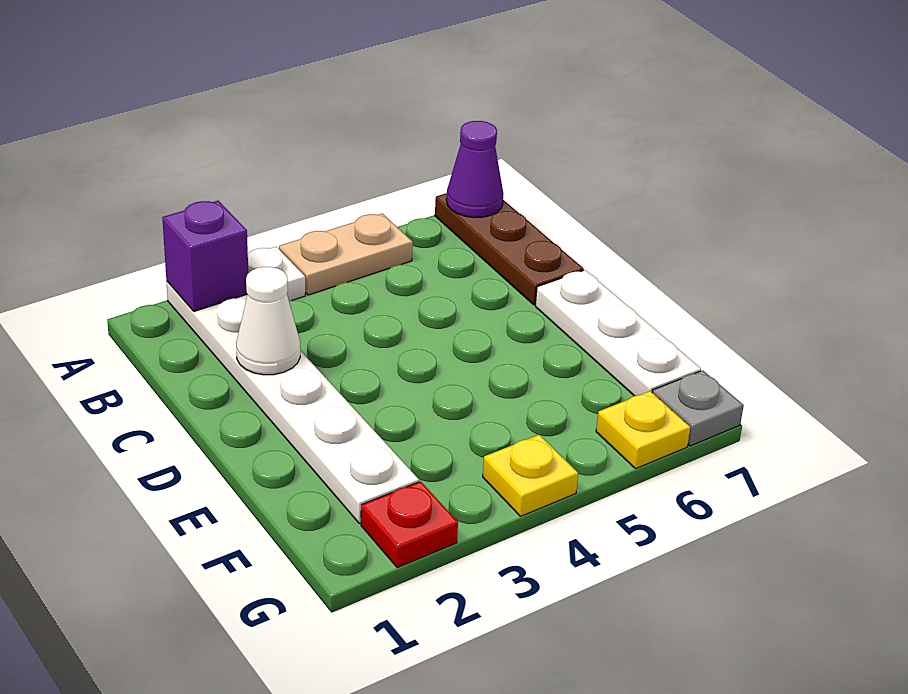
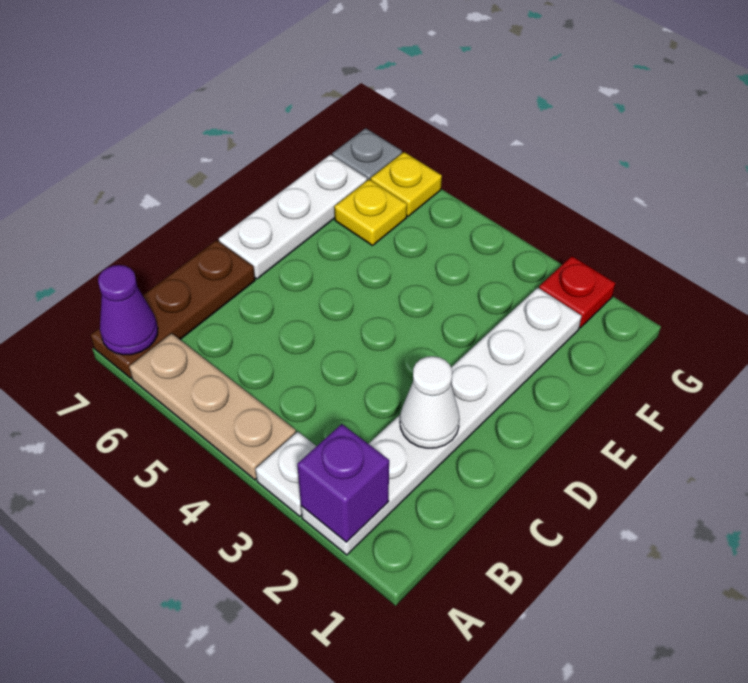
tan plate A4:A5 level 1 -> tan plate A4:A6 level 1
yellow plate G4 level 1 -> yellow plate F6 level 1

